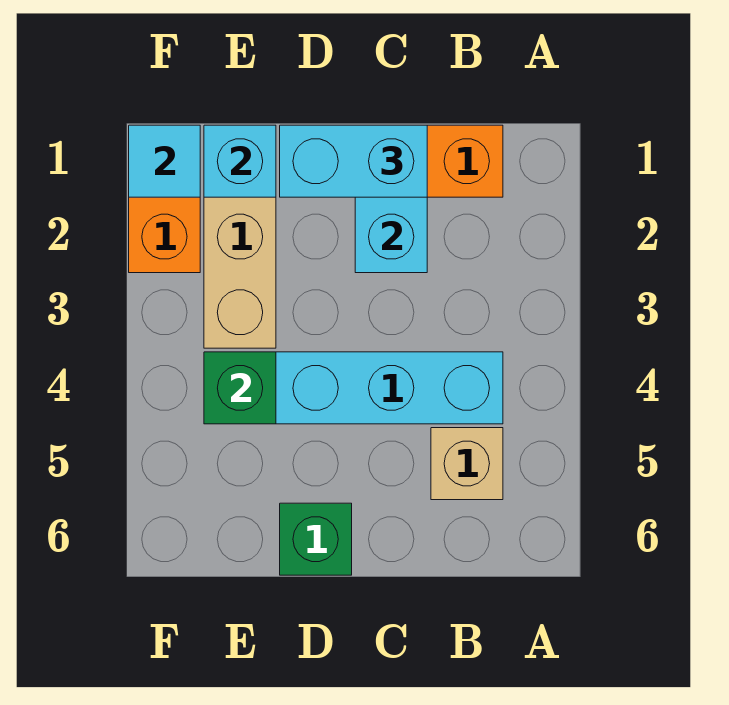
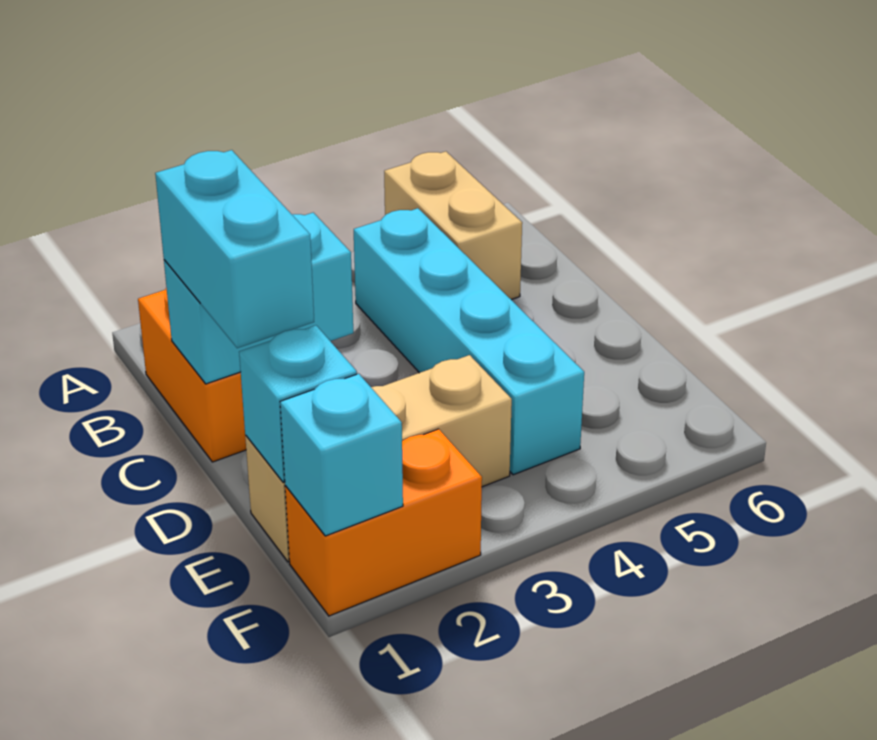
tan brick B5 level 1 -> tan brick A5:B5 level 1
green brick D6 level 1 -> none
green brick E4 level 2 -> none
cyan tile F1 level 2 -> cyan brick F1 level 2

